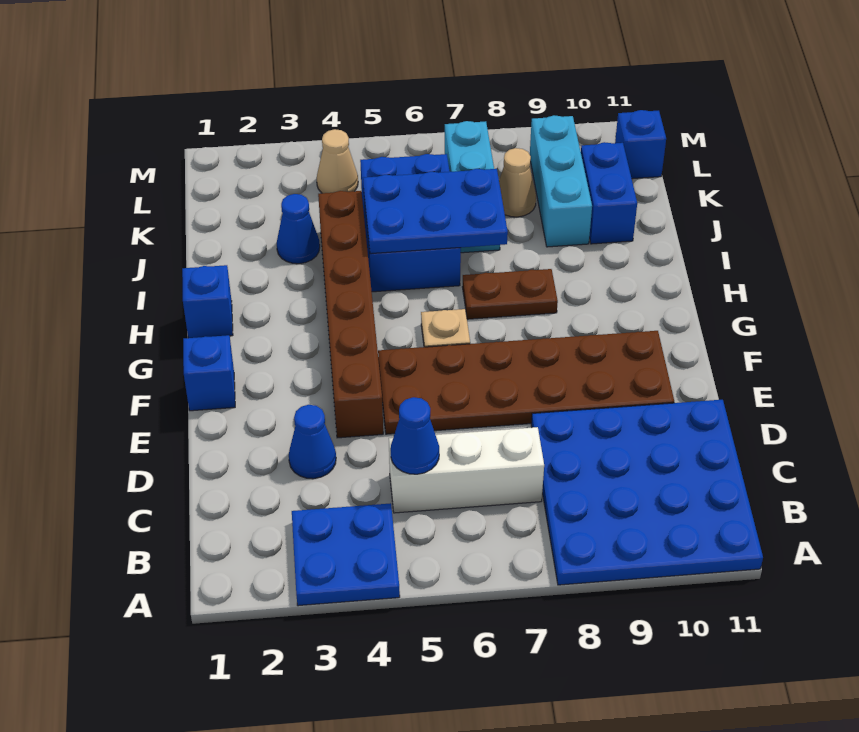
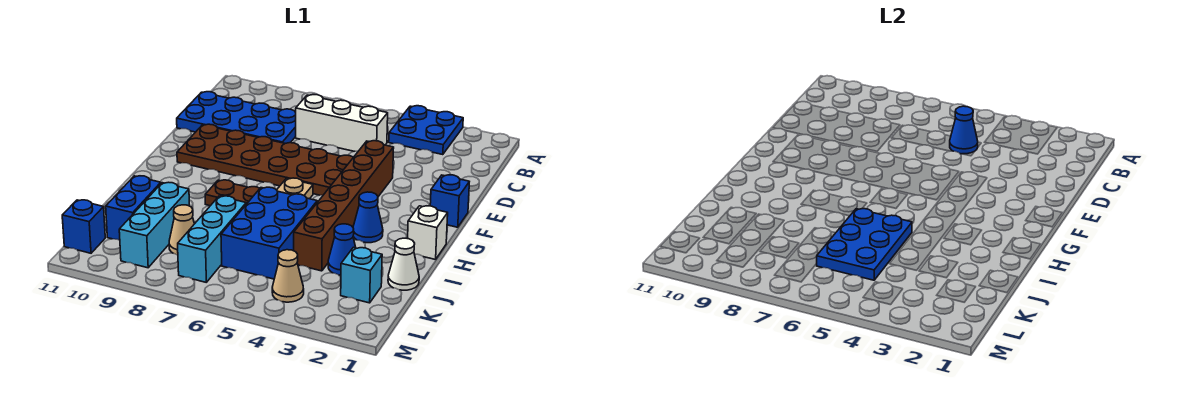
blue plate A8:D11 level 1 -> blue plate C8:D11 level 1
blue cone D3 level 1 -> blue cone H3 level 1
blue brick H1 level 1 -> white brick H1 level 1
blue plate I5:J7 level 2 -> blue plate I5:K6 level 2
none -> white cone J1 level 1
none -> cyan brick K2 level 1

